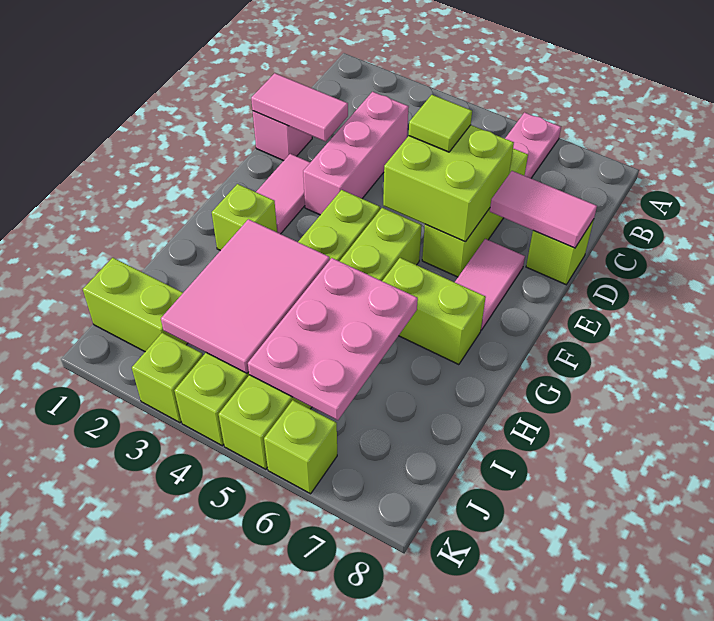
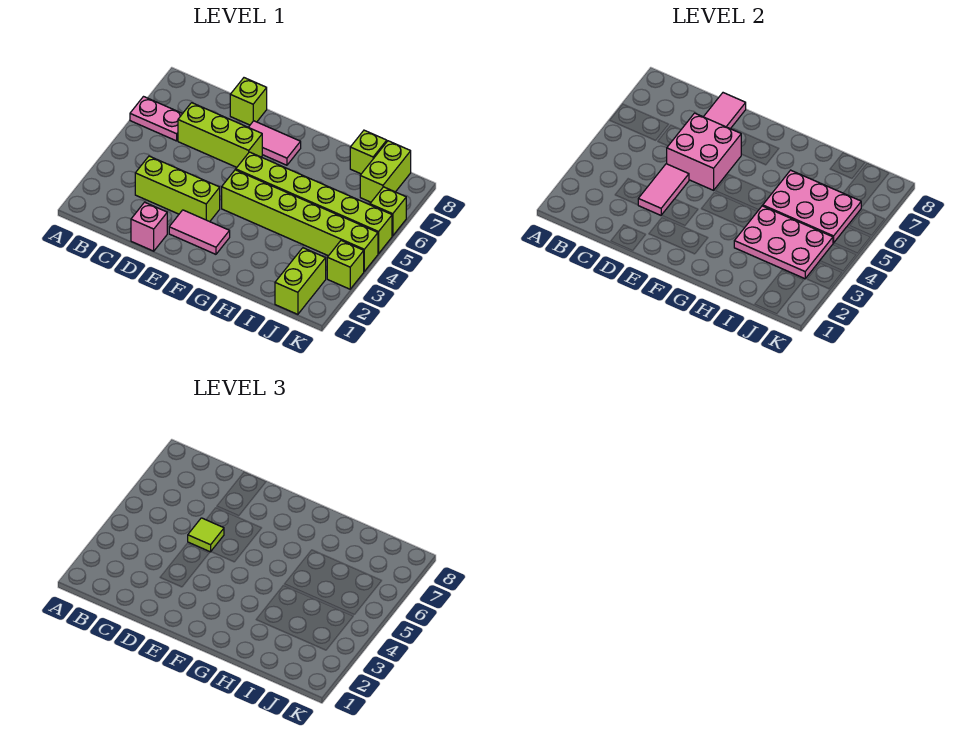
pink brick C3:E3 level 1 -> lime brick C3:E3 level 1
pink tile D1:D2 level 2 -> pink tile D3:D4 level 2
lime brick D5:E6 level 2 -> pink brick D5:E6 level 2
lime brick G2 level 1 -> lime brick I8 level 1
lime brick G6:G7 level 1 -> lime brick J7:J8 level 1
pink tile H3:J4 level 2 -> pink plate H3:J4 level 2

